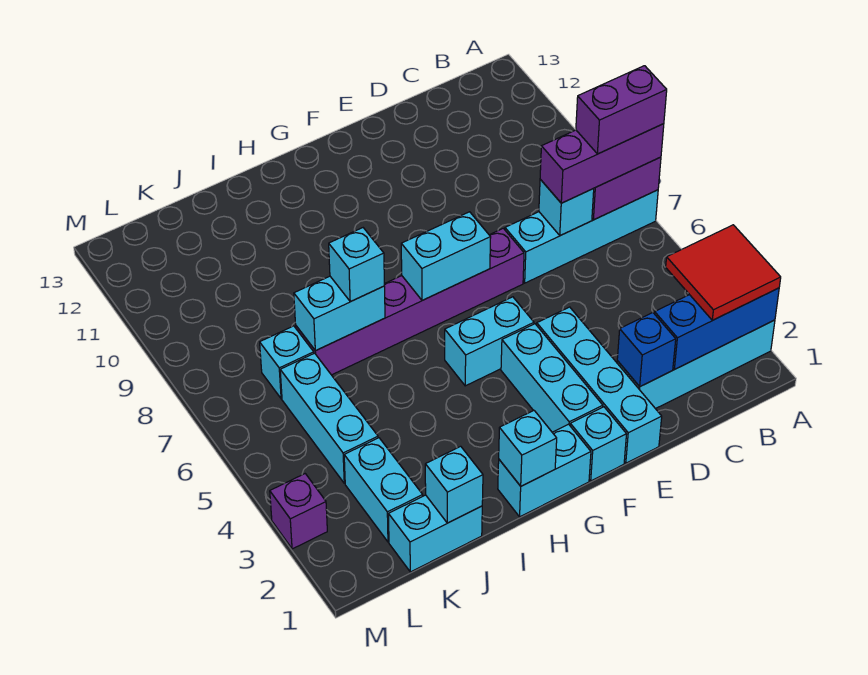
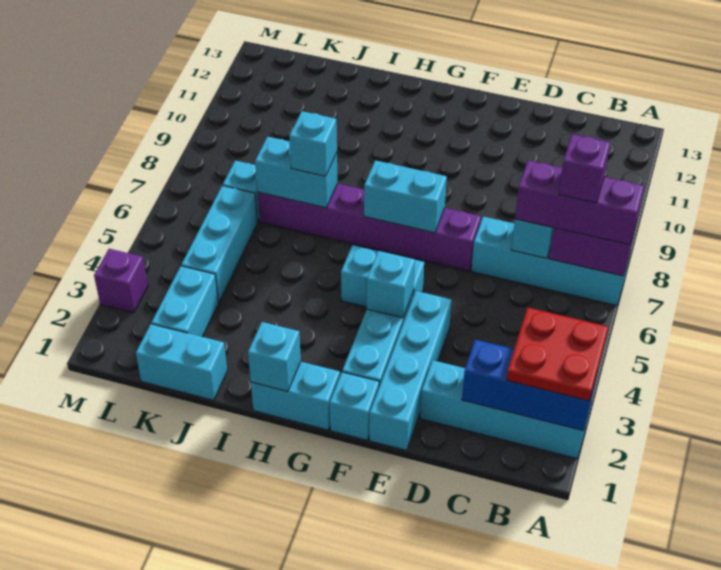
red tile A2:B3 level 3 -> red plate A2:B3 level 3
purple brick A7:B7 level 4 -> purple brick B7 level 4
blue brick D2 level 2 -> none
cyan brick J1 level 2 -> cyan brick F4 level 2

